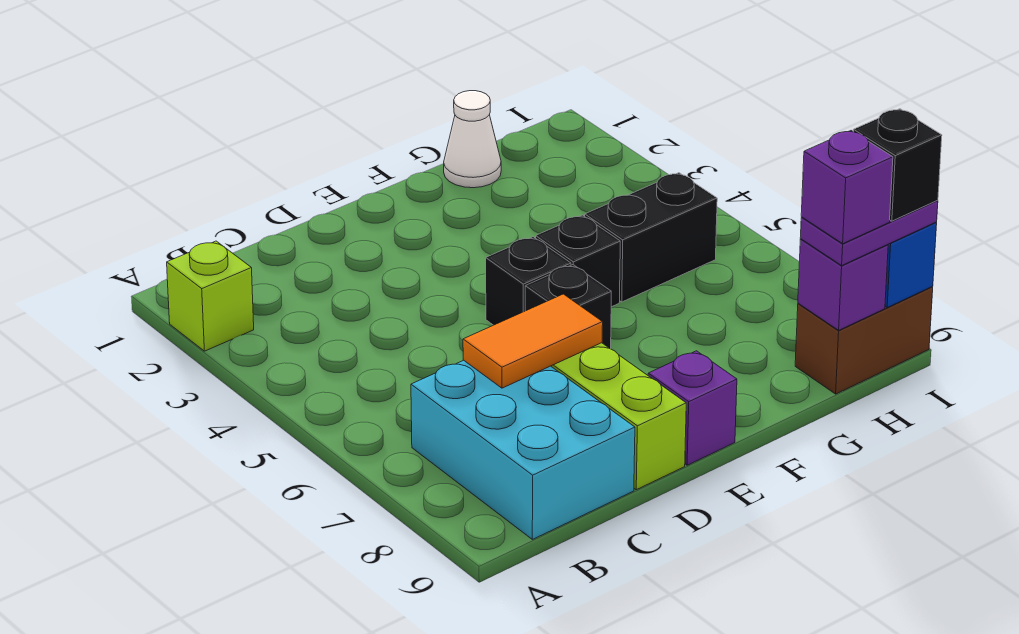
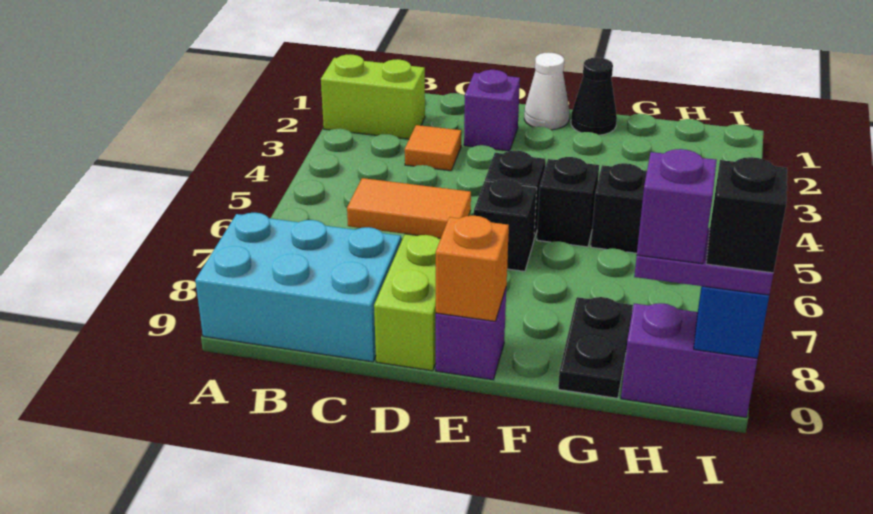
lime brick A2 level 1 -> lime brick A2:B2 level 1
cyan brick B7:C9 level 1 -> cyan brick A8:C9 level 1
none -> orange tile C3 level 1
none -> orange brick E9 level 2
none -> black cone F1 level 1
white cone G1 level 1 -> white cone E1 level 1
none -> black plate G8:G9 level 1
brown brick H9:I9 level 1 -> purple brick H9:I9 level 1
purple brick H9 level 2 -> purple brick D2 level 1

